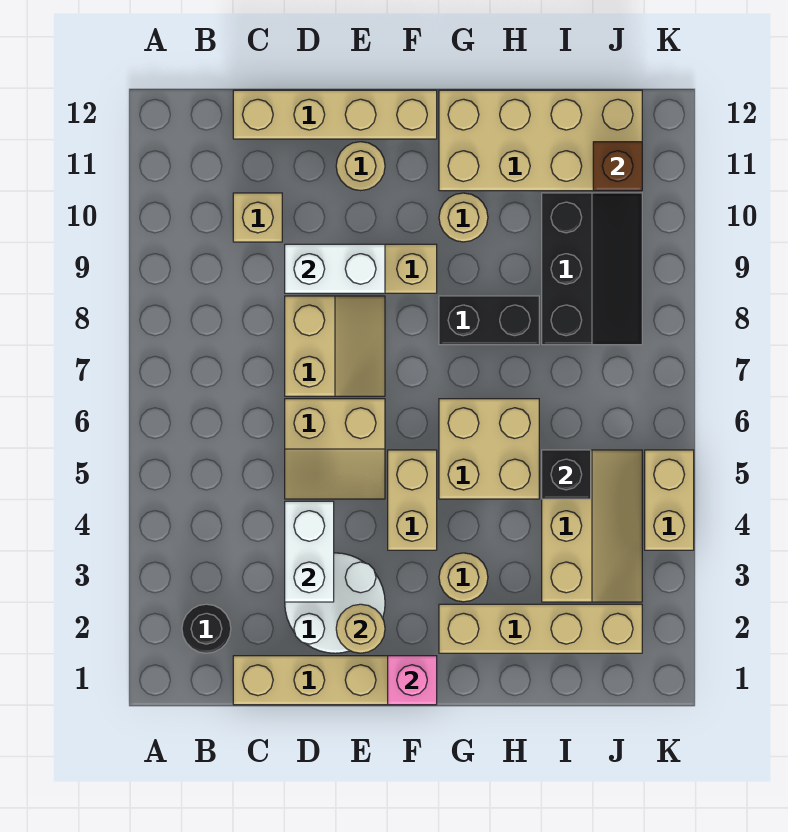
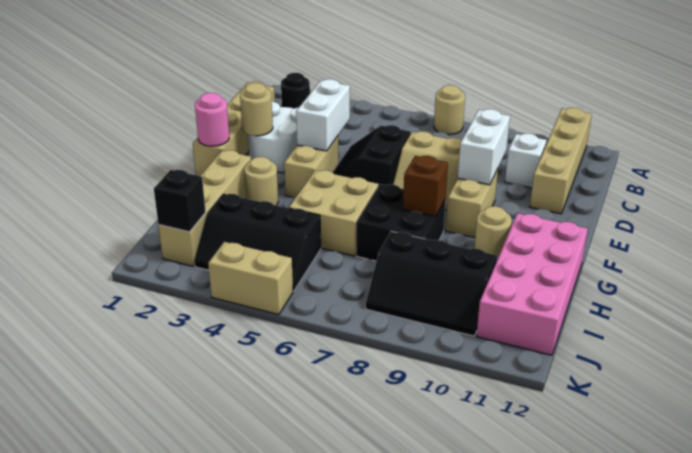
tan brick C10 level 1 -> white brick C10 level 1
tan brick C12:F12 level 1 -> tan brick A11:D11 level 1
white brick D3:D4 level 2 -> white brick D4:E4 level 2
tan slope D5:E6 level 1 top 6 -> black slope D5:E6 level 1 top 6
tan round brick E11 level 1 -> tan round brick A7 level 1
pink brick F1 level 2 -> pink round brick F1 level 2
tan brick F4:F5 level 1 -> tan brick E4:F4 level 1
black brick G8:H8 level 1 -> black brick G7:H8 level 1
tan brick G11:J12 level 1 -> pink brick G11:J12 level 1
tan slope I3:J5 level 1 top I -> black slope I3:J5 level 1 top I
black brick I5 level 2 -> black brick J2 level 2
brown brick J11 level 2 -> brown brick G8 level 2

